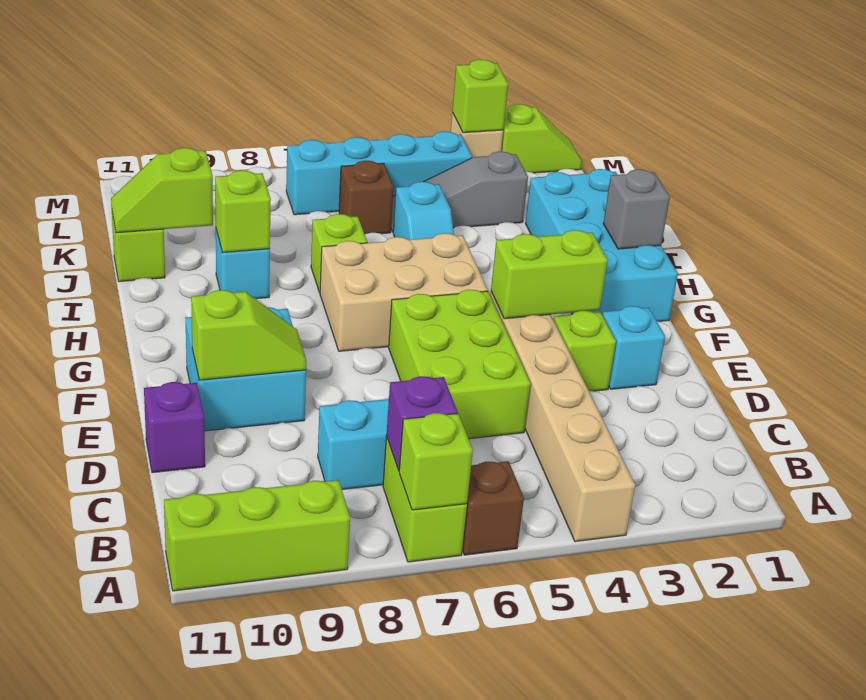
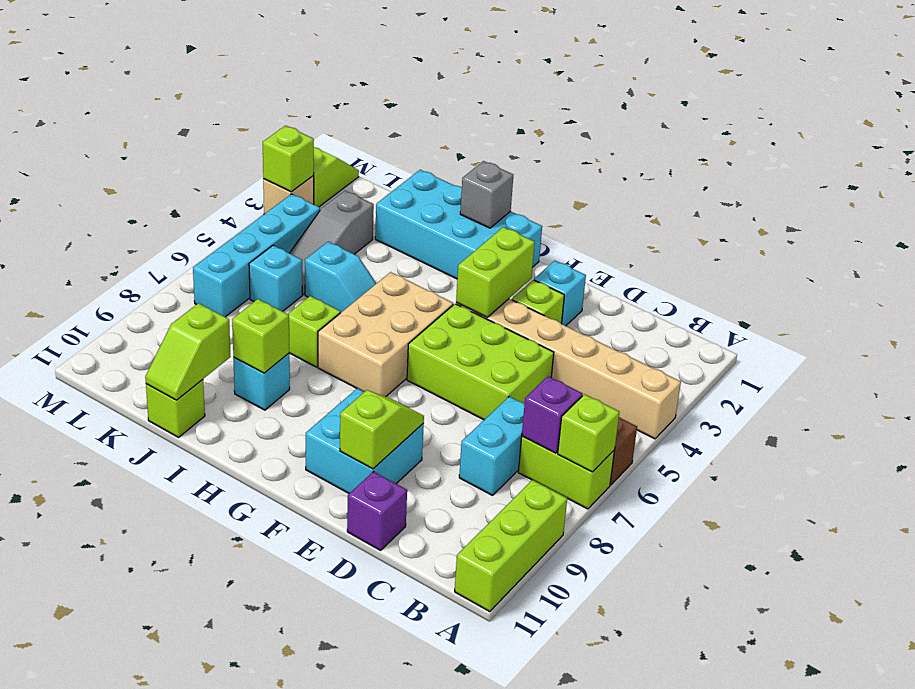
brown brick K6 level 1 -> cyan brick K6 level 1

